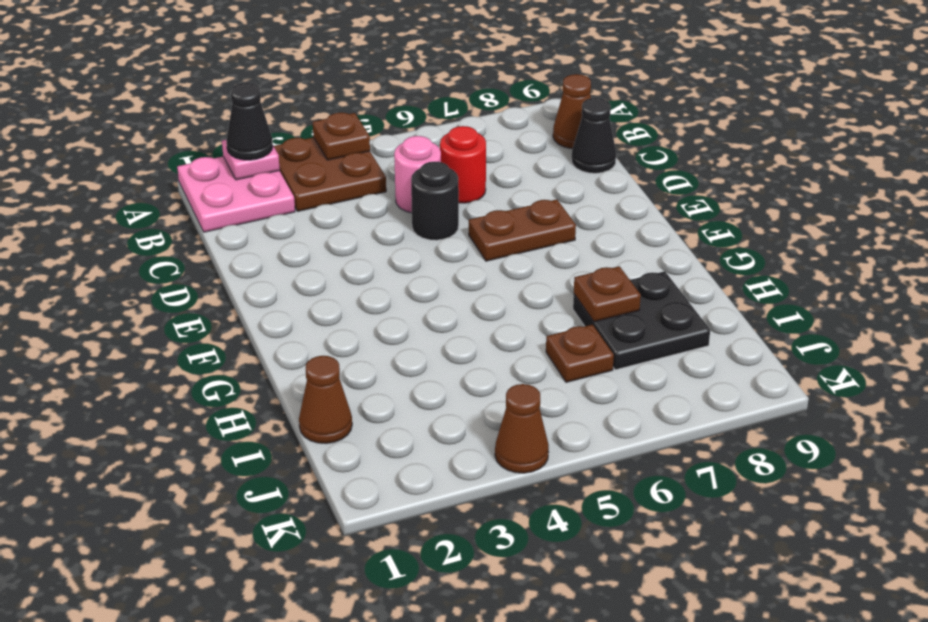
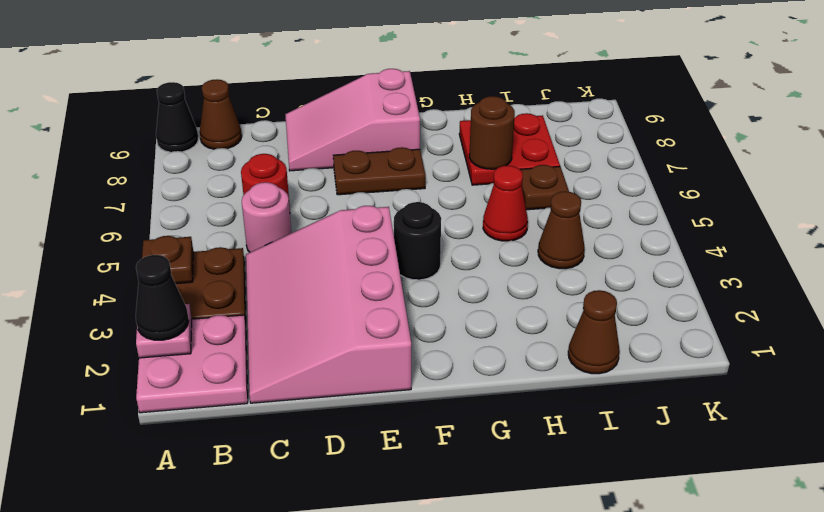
none -> pink slope C1:E4 level 1 top E
black cone C9 level 1 -> black cone A9 level 1
black round brick D5 level 1 -> black round brick F4 level 1
none -> pink slope D8:F9 level 1 top F
brown plate E6:E7 level 1 -> brown plate E7:F7 level 1
none -> red cone H5 level 1
black plate H7:I8 level 1 -> red plate H7:I8 level 1
brown plate H7 level 2 -> brown round brick H7 level 2
brown cone K4 level 1 -> brown cone I4 level 1

